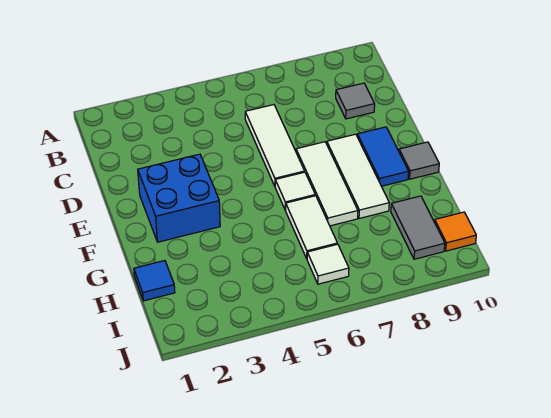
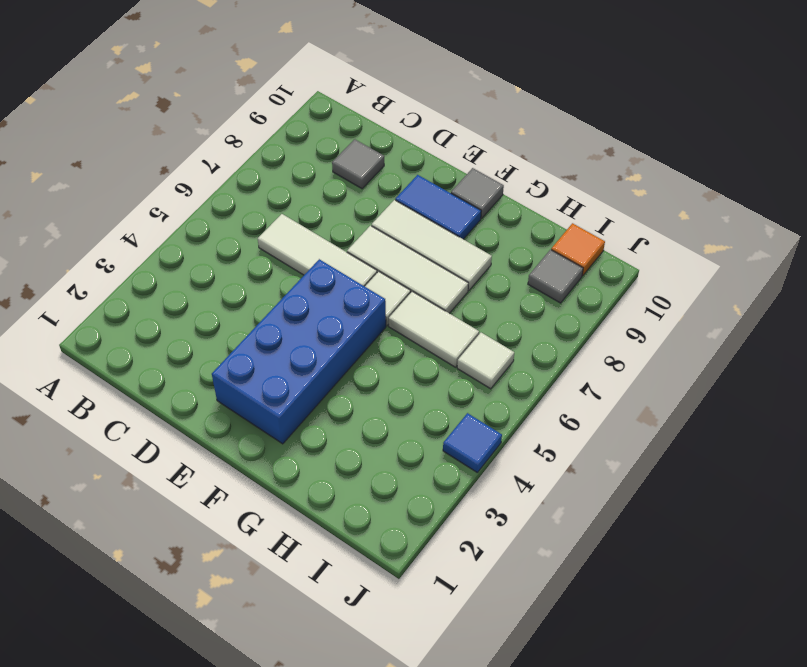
blue brick E2:F3 level 1 -> blue brick E2:F5 level 1
blue tile H1 level 1 -> blue tile J4 level 1
grey tile H9:I9 level 1 -> grey tile I9 level 1

